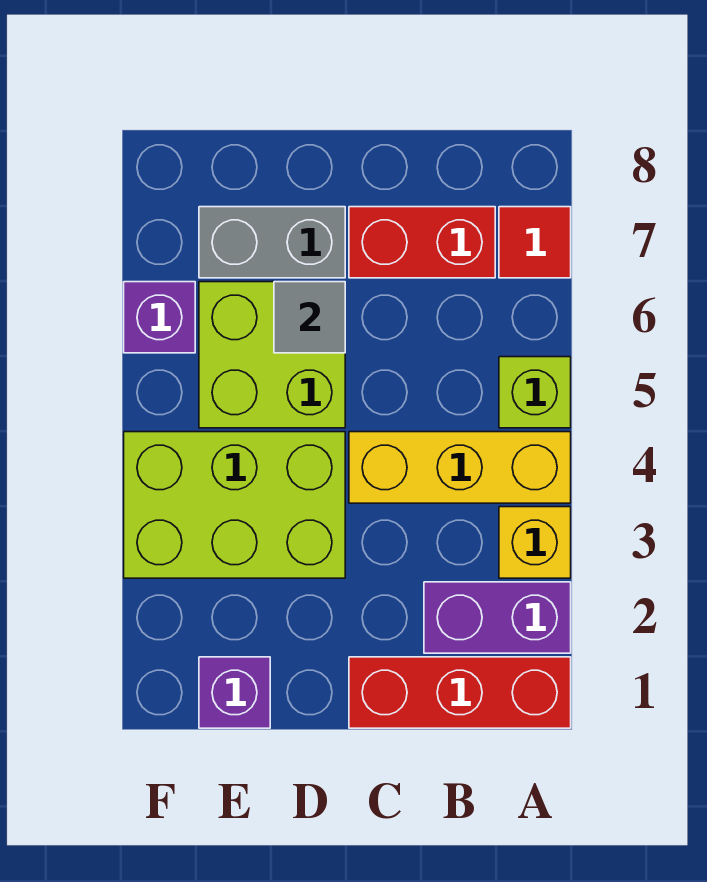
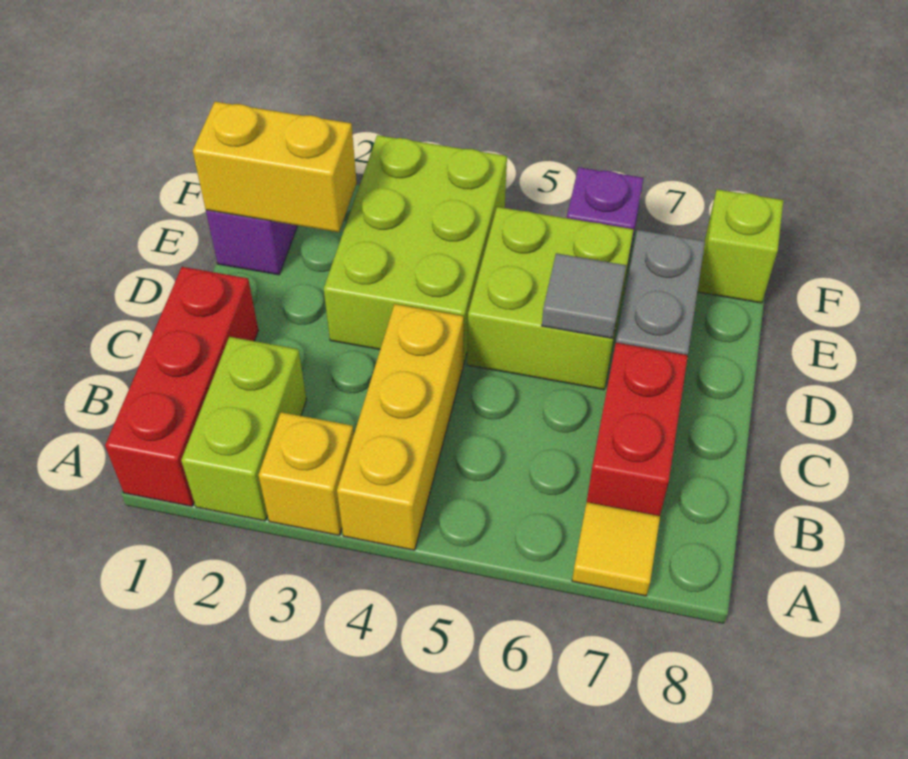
purple brick A2:B2 level 1 -> lime brick A2:B2 level 1
lime brick A5 level 1 -> lime brick F8 level 1
red tile A7 level 1 -> yellow tile A7 level 1
none -> yellow brick E1:E2 level 2

